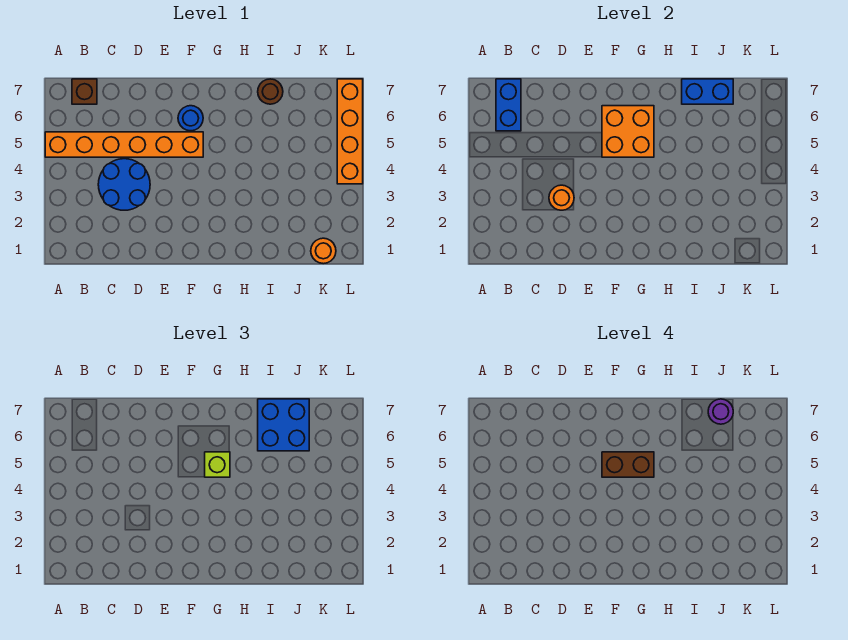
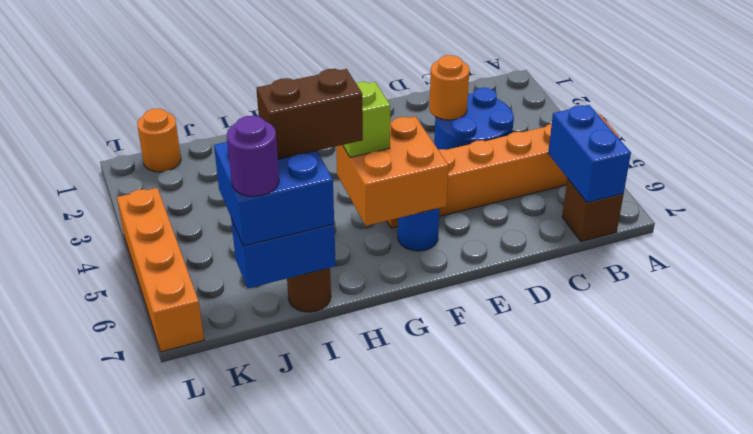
brown brick F5:G5 level 4 -> brown brick H6:I6 level 4

